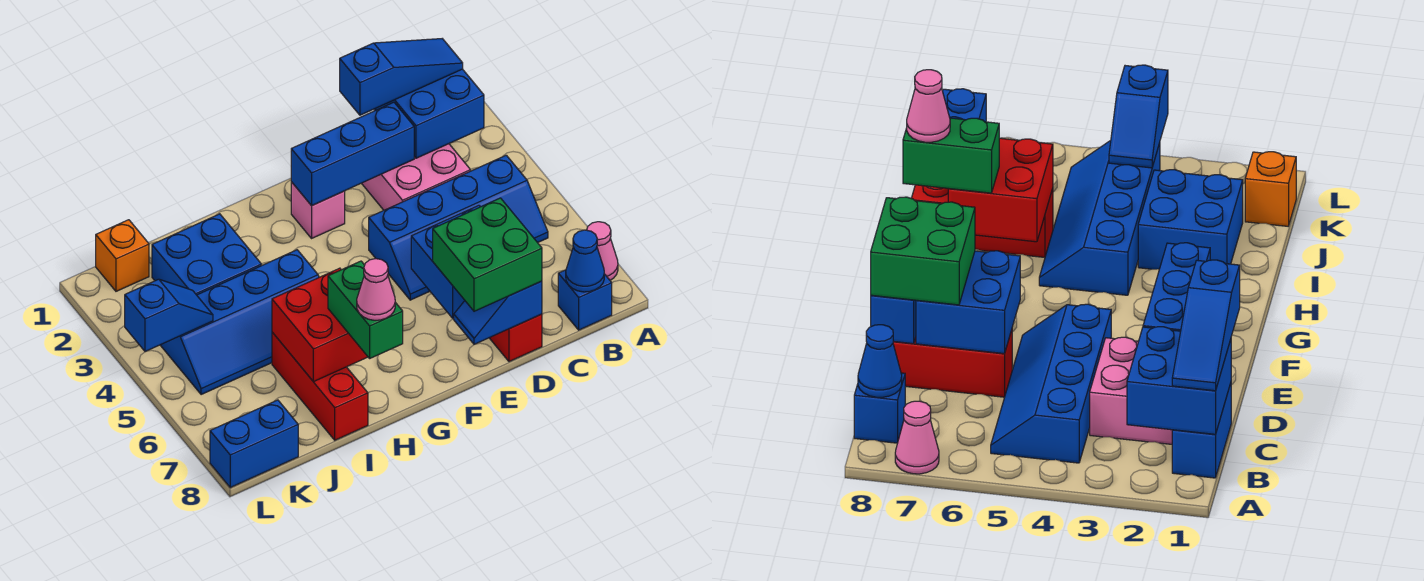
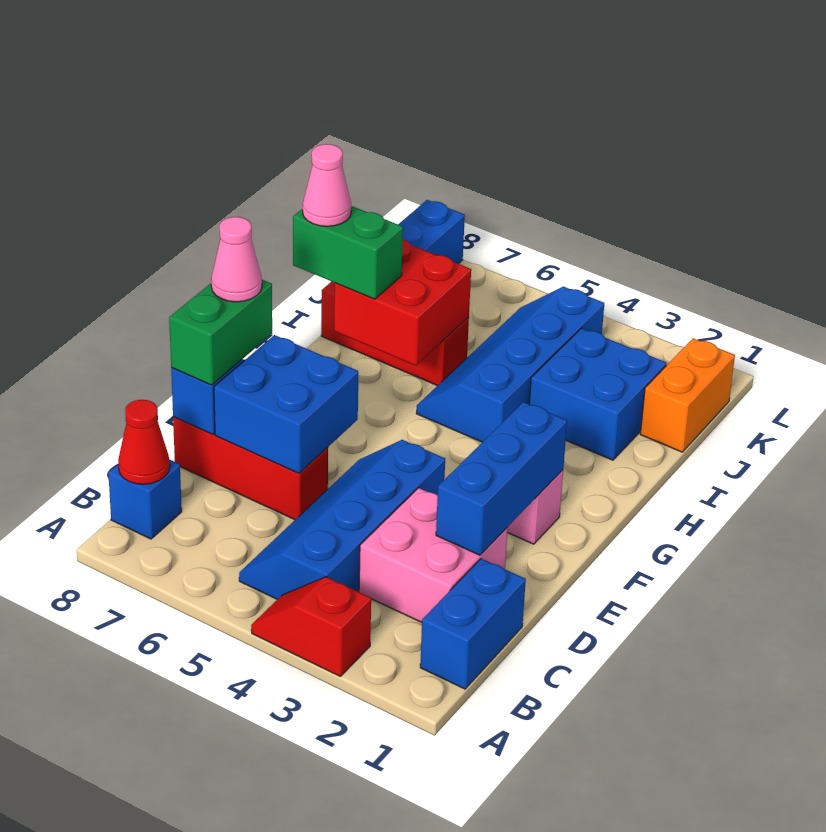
none -> red slope A3:A4 level 1 top 3
pink cone A7 level 1 -> pink cone E8 level 4
blue brick B1:C2 level 2 -> none
blue slope B1:D1 level 3 top D -> none
blue cone B8 level 2 -> red cone B8 level 2
green brick D7:E8 level 3 -> green brick D8:E8 level 3
orange brick K1 level 1 -> orange brick J1:K1 level 1
blue slope K4:L4 level 2 top L -> none

